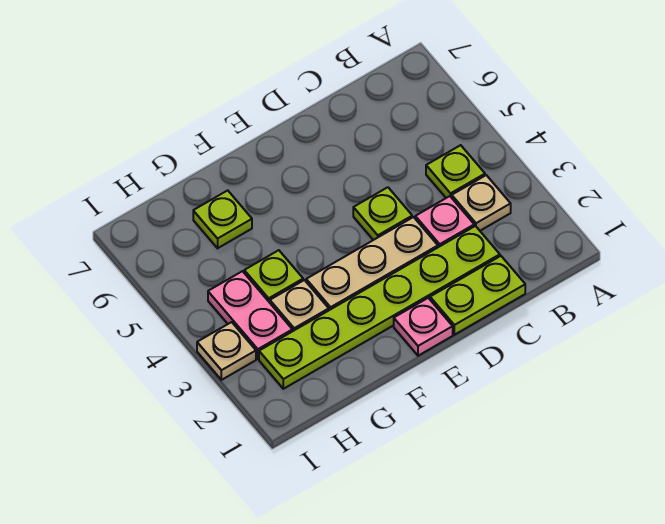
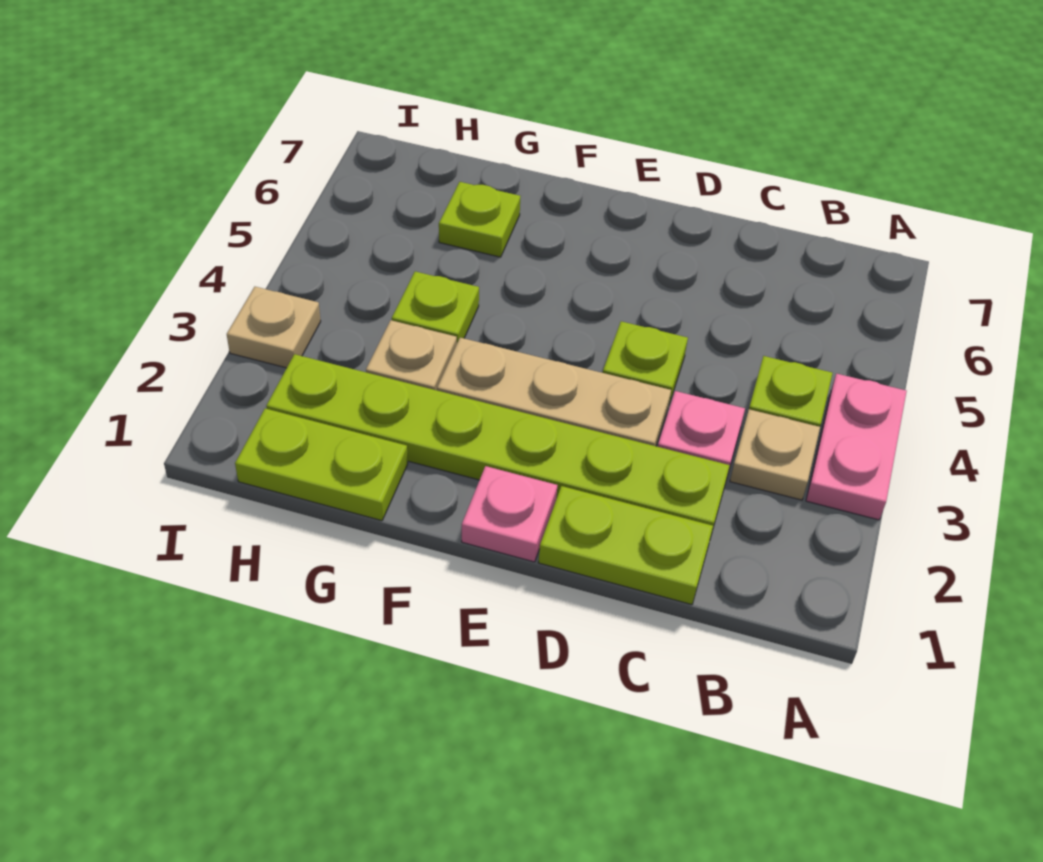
none -> lime plate G1:H1 level 1
pink plate H3:H4 level 1 -> pink plate A3:A4 level 1

